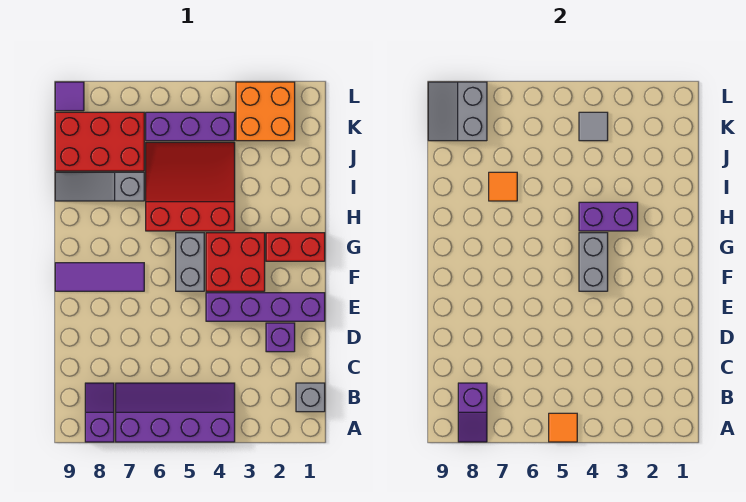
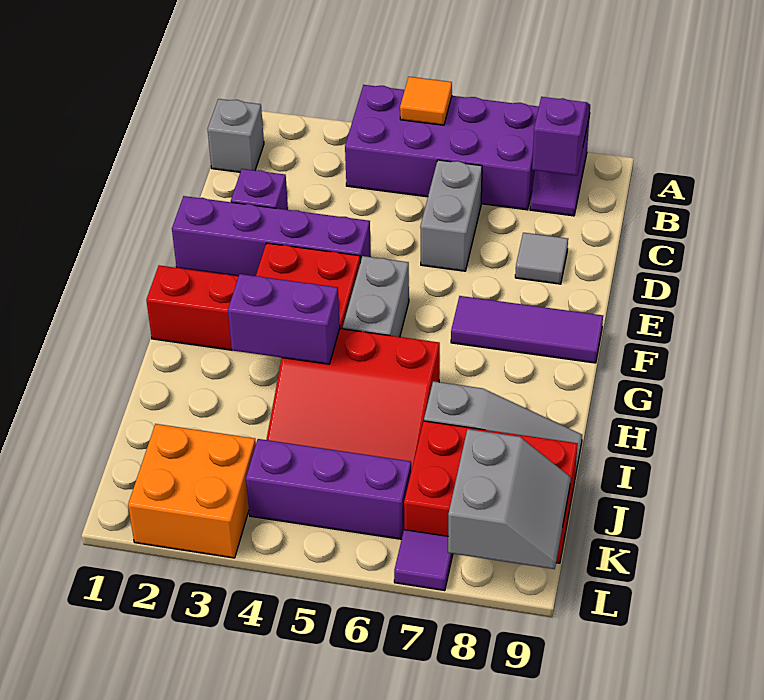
purple slope A4:B7 level 1 top A -> purple brick A4:B7 level 1
grey brick F4:G4 level 2 -> grey brick C6:D6 level 1
orange tile I7 level 2 -> none
grey tile K4 level 2 -> grey tile D8 level 1
purple tile L9 level 1 -> purple tile L7 level 1

